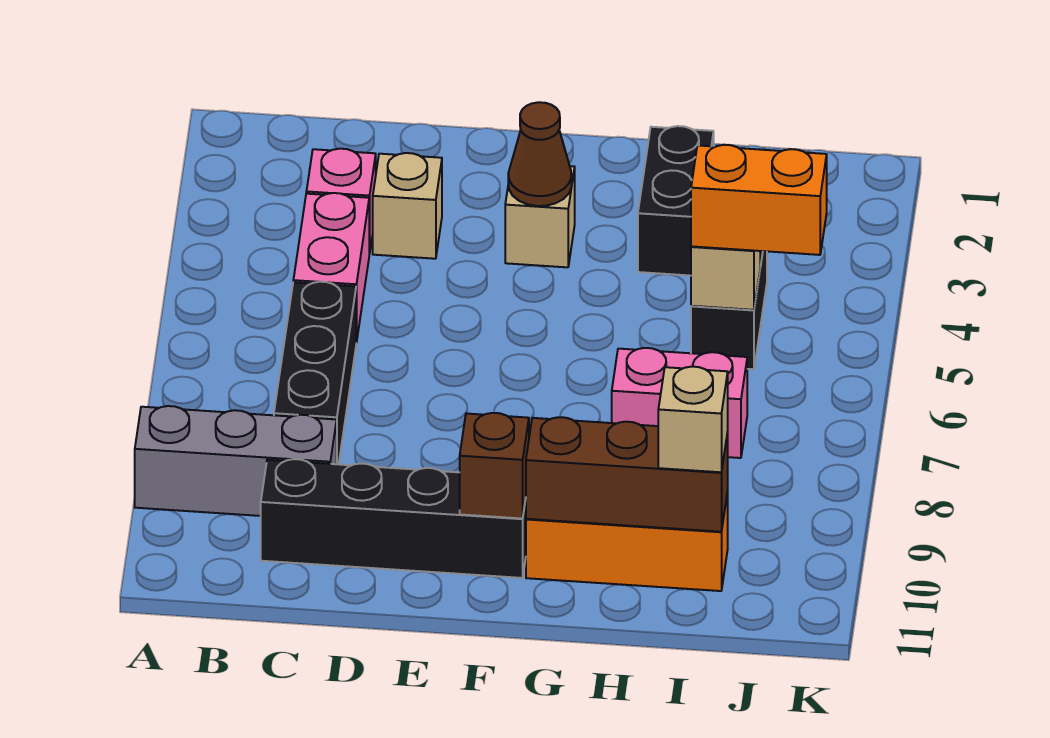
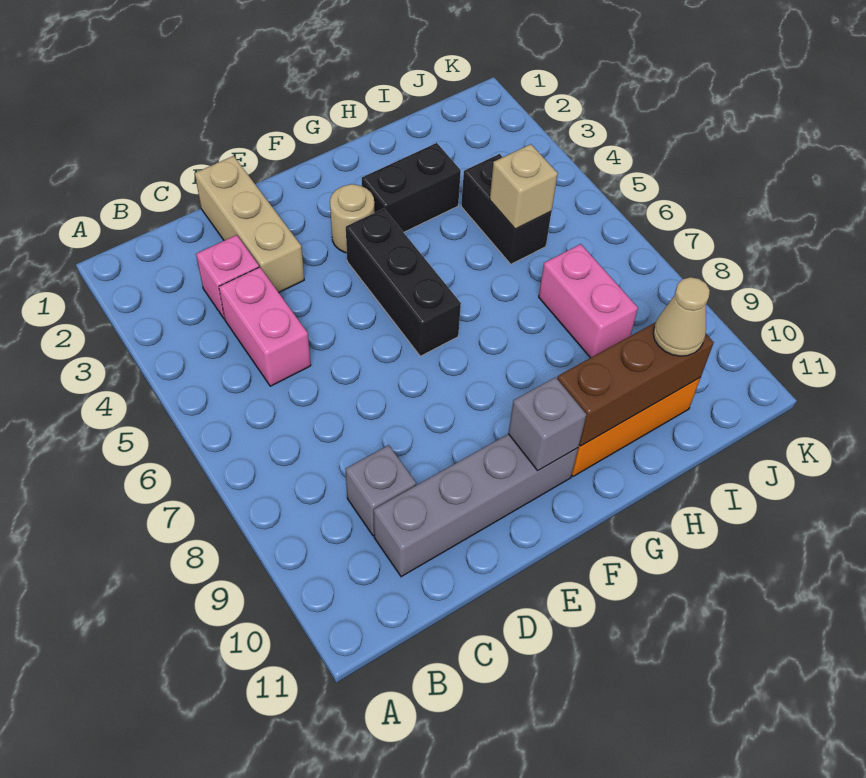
grey brick A9:C9 level 1 -> grey brick C9 level 1
black brick C6:C8 level 1 -> black brick F4:F6 level 1
black brick C10:F10 level 1 -> grey brick C10:F10 level 1
tan brick D3 level 1 -> tan brick D1:D3 level 1
tan brick F3 level 1 -> tan round brick F3 level 1
brown cone F3 level 2 -> none
brown brick F10 level 2 -> grey brick F10 level 2
black brick H2:H3 level 1 -> black brick G3:H3 level 1
pink brick H7:I7 level 1 -> pink brick I7:I8 level 1
orange brick I5:J5 level 3 -> none
tan brick I10 level 3 -> tan cone I10 level 3

